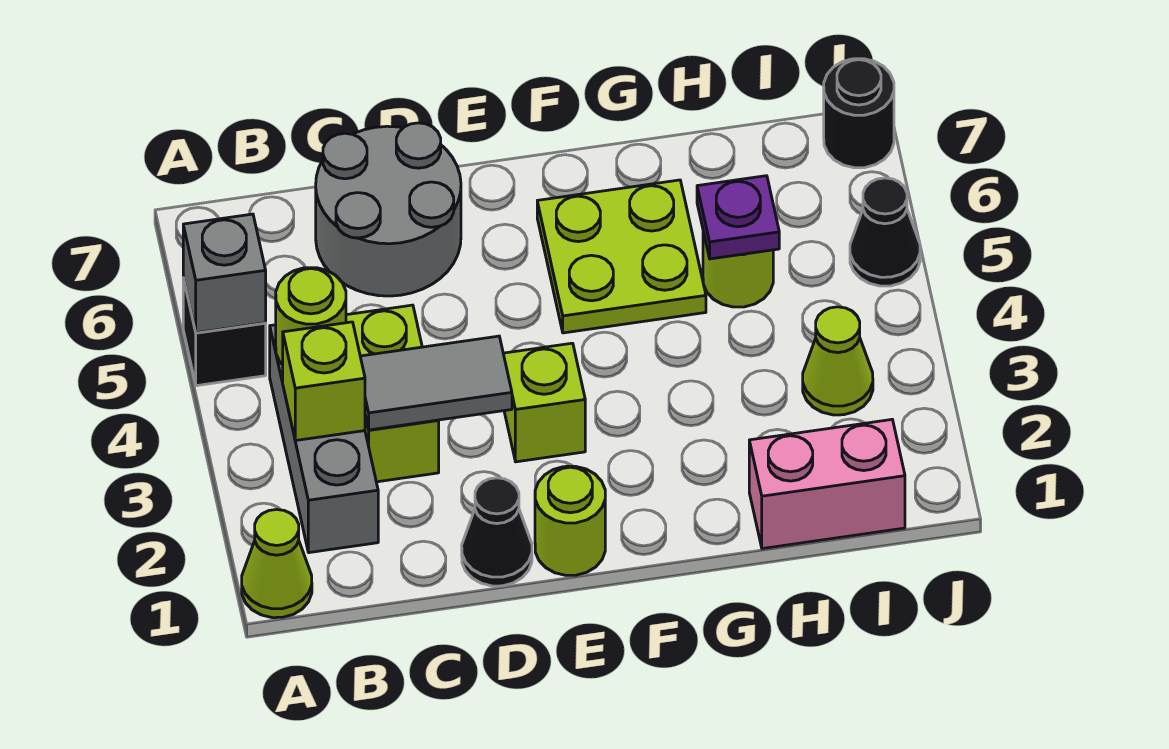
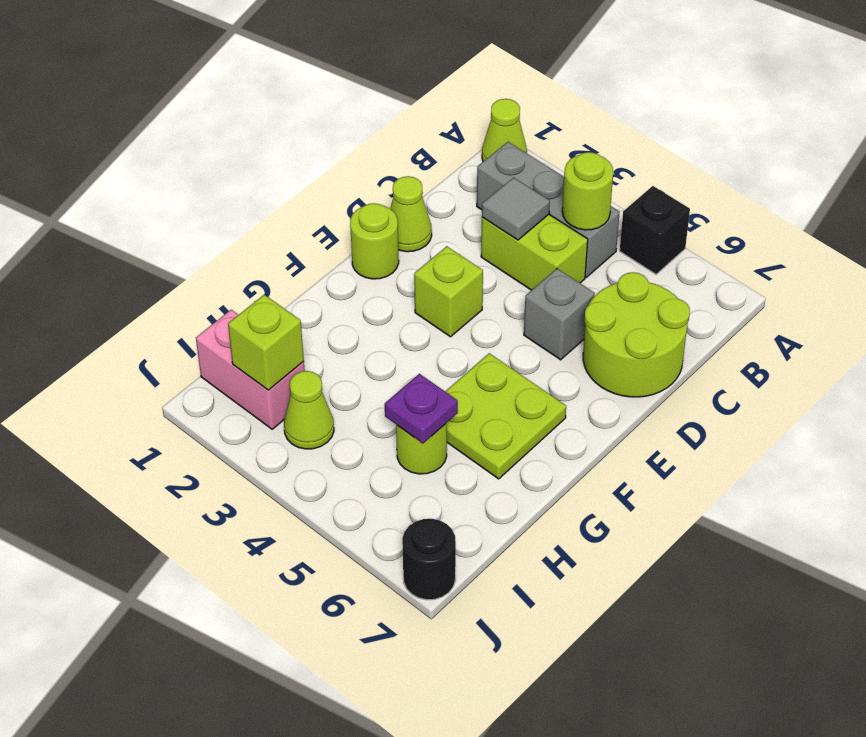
grey brick A5 level 2 -> grey brick D5 level 1
lime brick B3 level 2 -> lime brick I2 level 2
grey tile C3:D3 level 2 -> grey tile C3 level 2
grey round brick C6:D7 level 1 -> lime round brick C6:D7 level 1
black cone D1 level 1 -> lime cone D1 level 1
pink brick H1:I1 level 1 -> pink brick I1:I2 level 1
black cone J5 level 1 -> none

